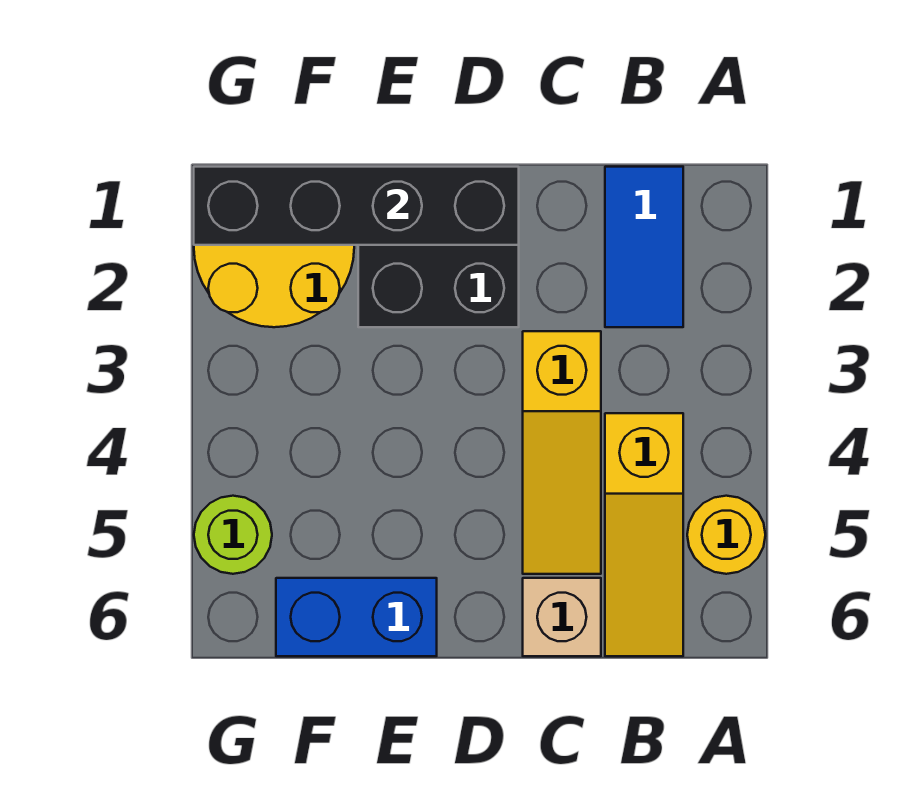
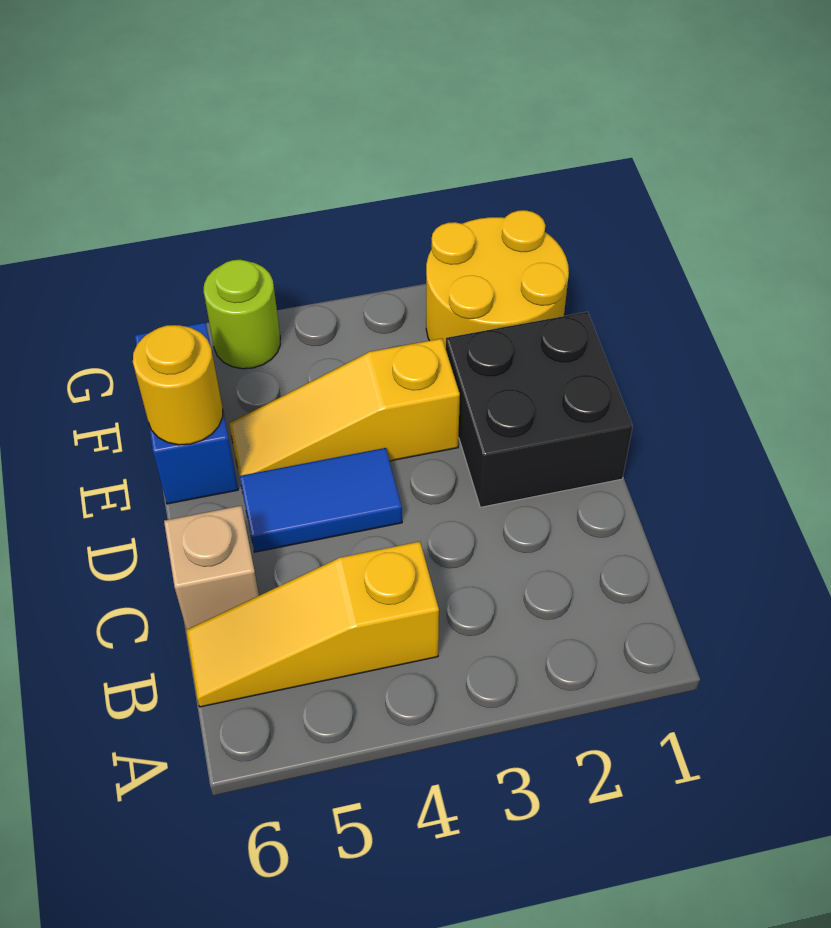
yellow round brick A5 level 1 -> yellow round brick E6 level 2
blue tile B1:B2 level 1 -> blue tile D4:D5 level 1
yellow slope C3:C5 level 1 top 3 -> yellow slope E3:E5 level 1 top 3
black brick D1:G1 level 2 -> none

